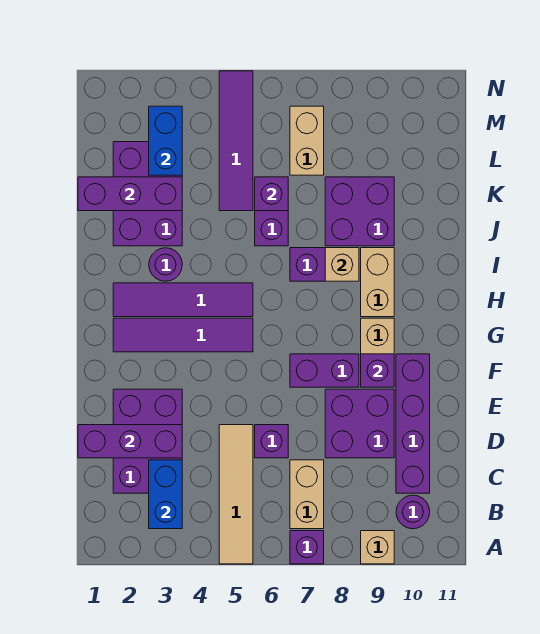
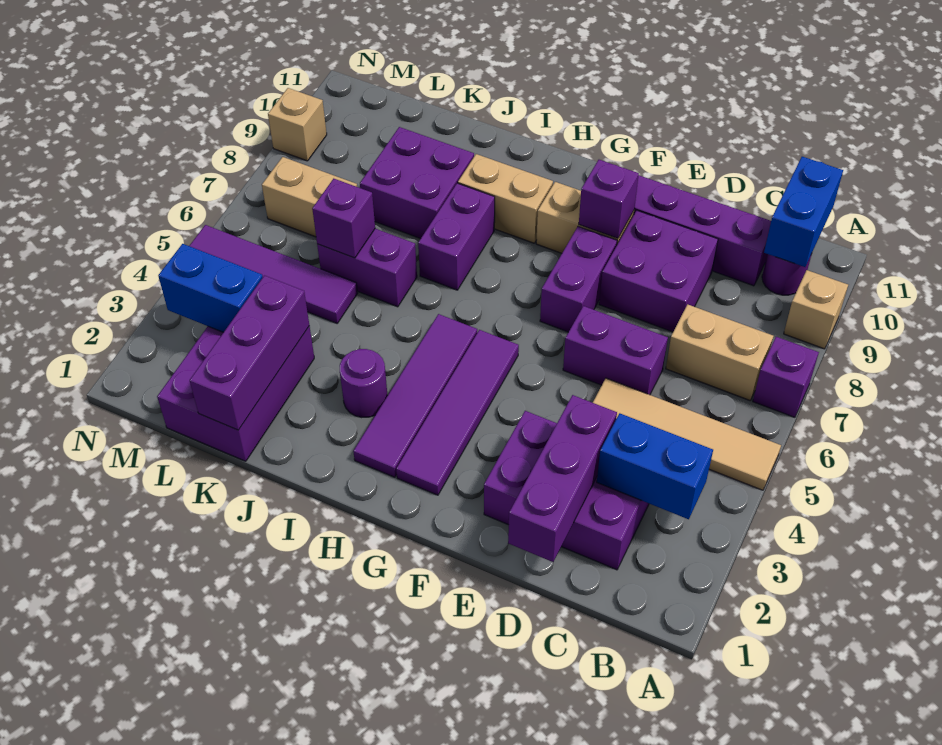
none -> blue brick B10:B11 level 2
purple brick D6 level 1 -> purple brick D6:E6 level 1
tan brick I8 level 2 -> tan brick N9 level 1
purple brick J2:L3 level 1 -> purple brick K1:L3 level 1

